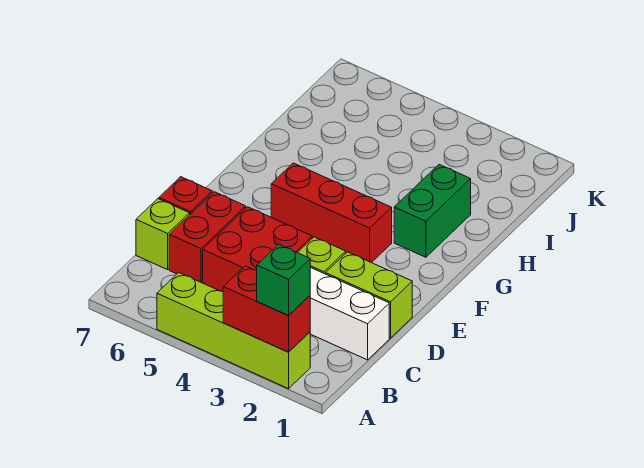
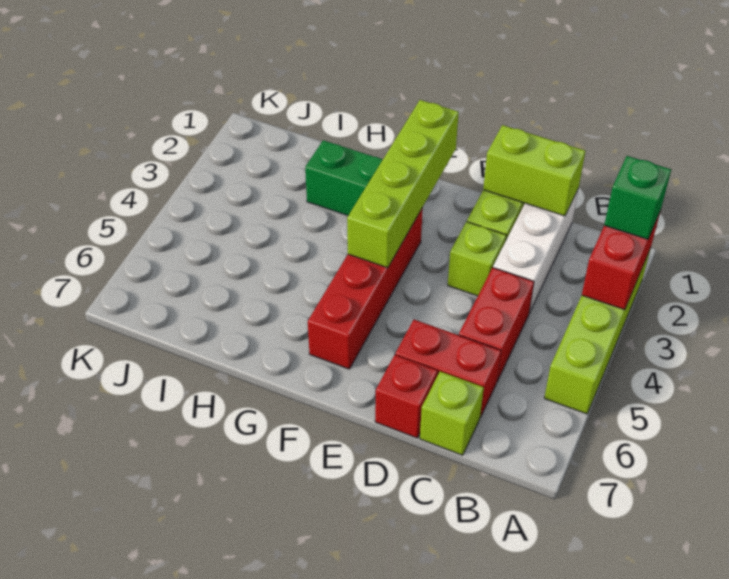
none -> lime brick C1:D1 level 2
red brick C4:D5 level 1 -> red brick C4:C5 level 1
none -> lime brick F1:F4 level 2
red brick F3:F5 level 1 -> red brick F3:F6 level 1

